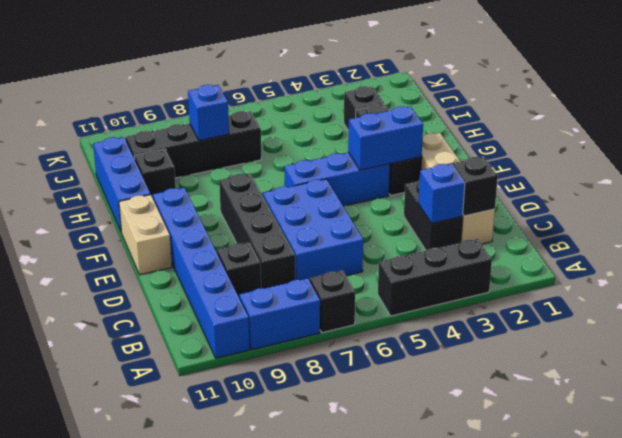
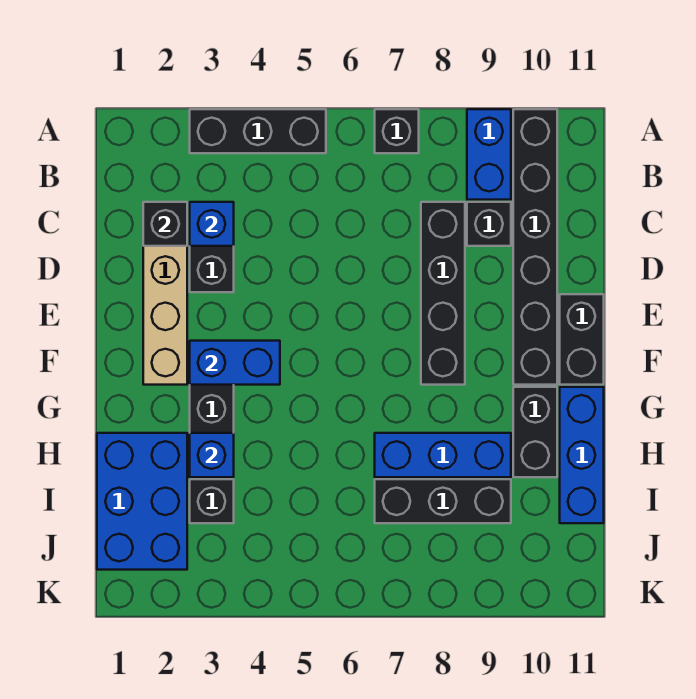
blue brick A8:A9 level 1 -> blue brick A9:B9 level 1
blue brick A10:F10 level 1 -> black brick A10:F10 level 1
blue brick C6:E7 level 1 -> blue brick H1:J2 level 1
tan brick E11:F11 level 1 -> black brick E11:F11 level 1
blue brick F4:F6 level 1 -> blue brick H7:H9 level 1
black brick H10 level 1 -> black brick G10:H10 level 1
black brick I7:I10 level 1 -> black brick I7:I9 level 1
blue brick I8 level 2 -> blue brick H3 level 2

